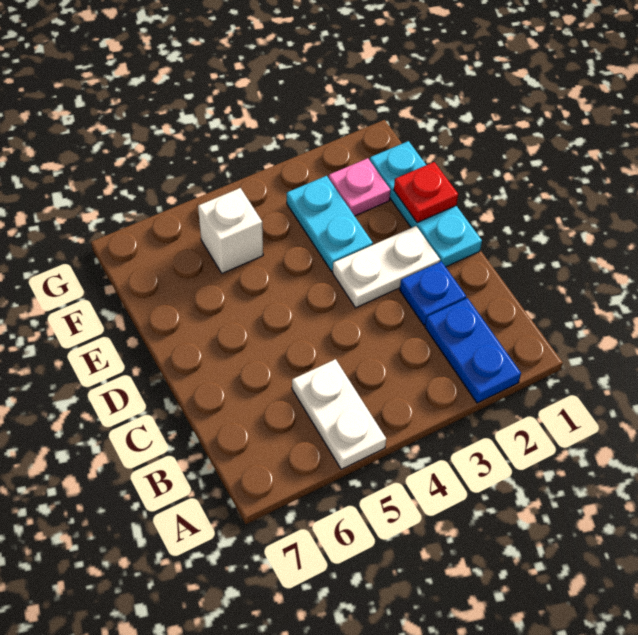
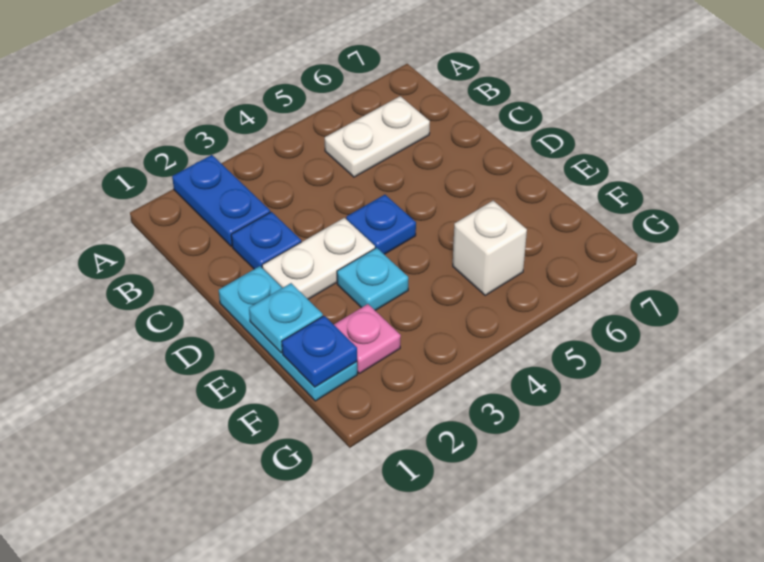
white plate A5:B5 level 1 -> white plate B5:B6 level 1
none -> blue plate D4 level 1
red plate E1 level 2 -> cyan plate E1 level 2
cyan plate E3:F3 level 1 -> cyan plate E3 level 1
none -> blue plate F1 level 2

